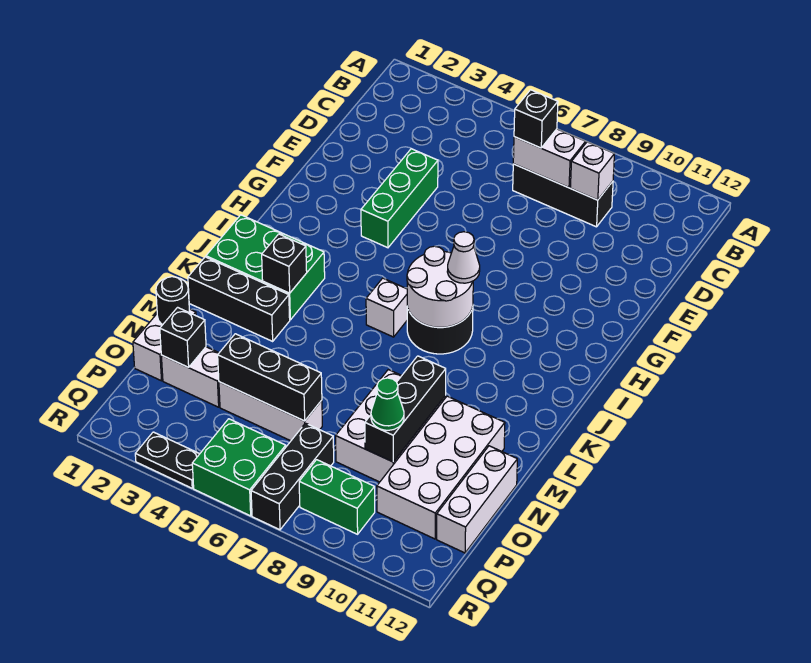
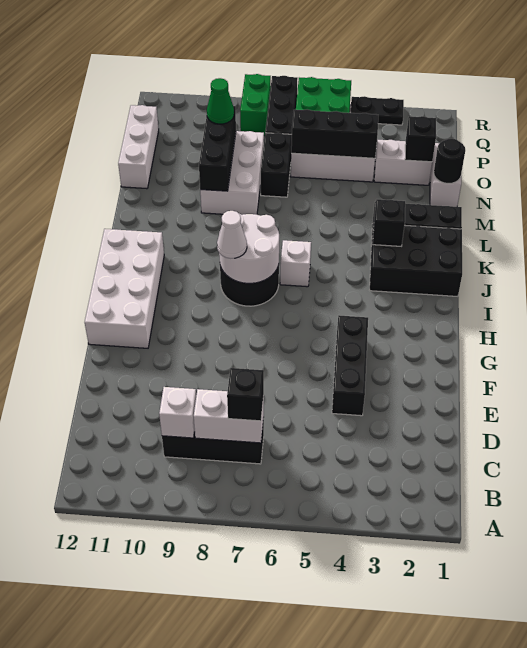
green brick E4:G4 level 1 -> black brick E4:G4 level 1
green brick J1:K3 level 1 -> black brick J1:K3 level 1
white brick M10:P11 level 1 -> white brick G11:J12 level 1
none -> black brick N7:O7 level 1
green brick Q8:Q9 level 1 -> green brick Q8:R8 level 1

